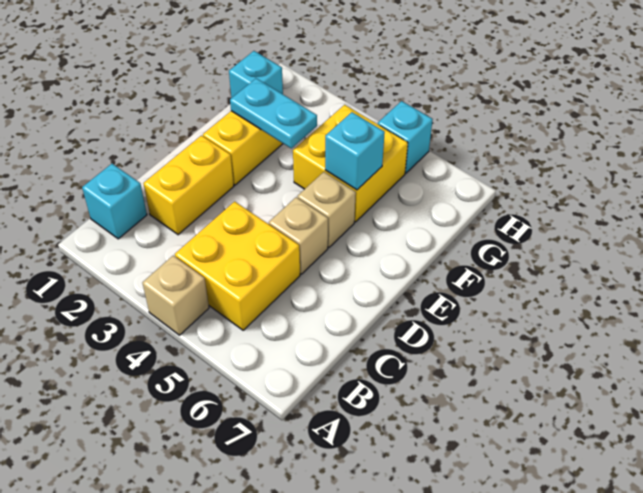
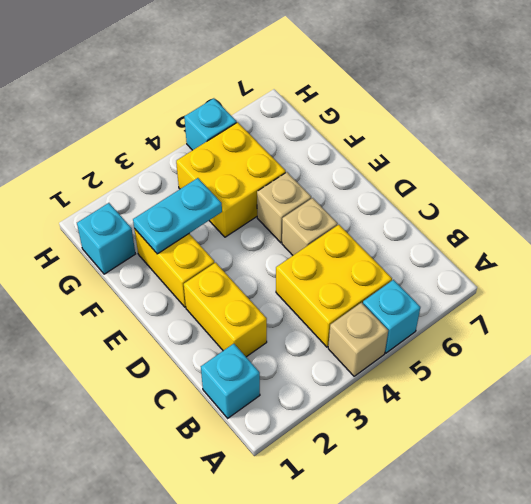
cyan brick F5 level 2 -> cyan brick A5 level 1

